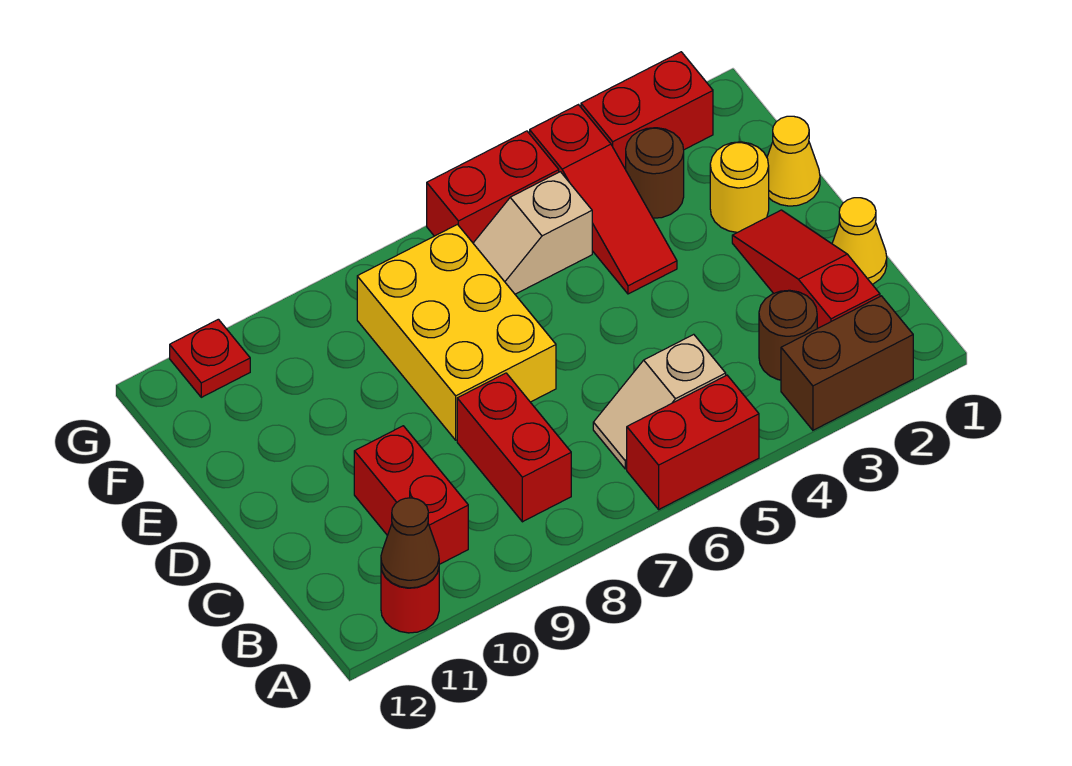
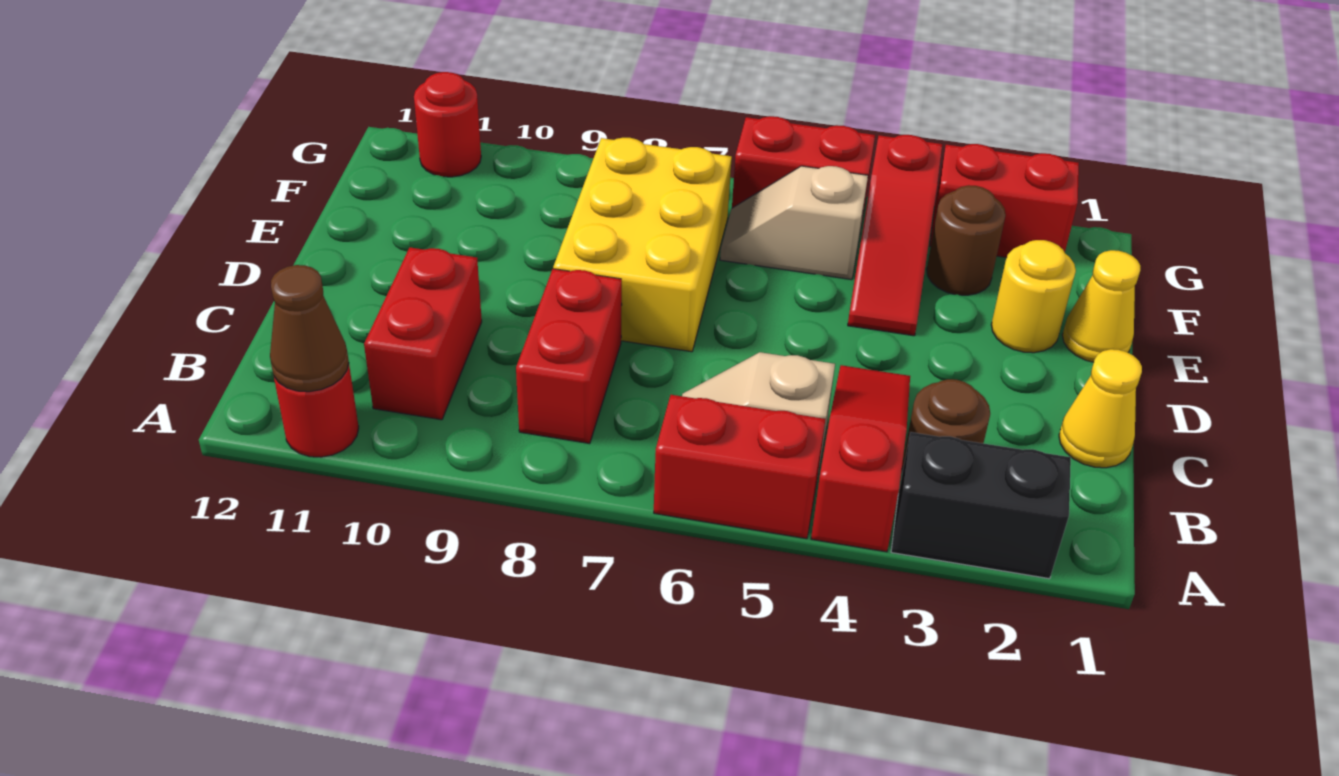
brown brick A2:A3 level 1 -> black brick A2:A3 level 1
red slope B2:D2 level 1 top B -> red slope A4:C4 level 1 top A
red plate G11 level 1 -> red round brick G11 level 1

